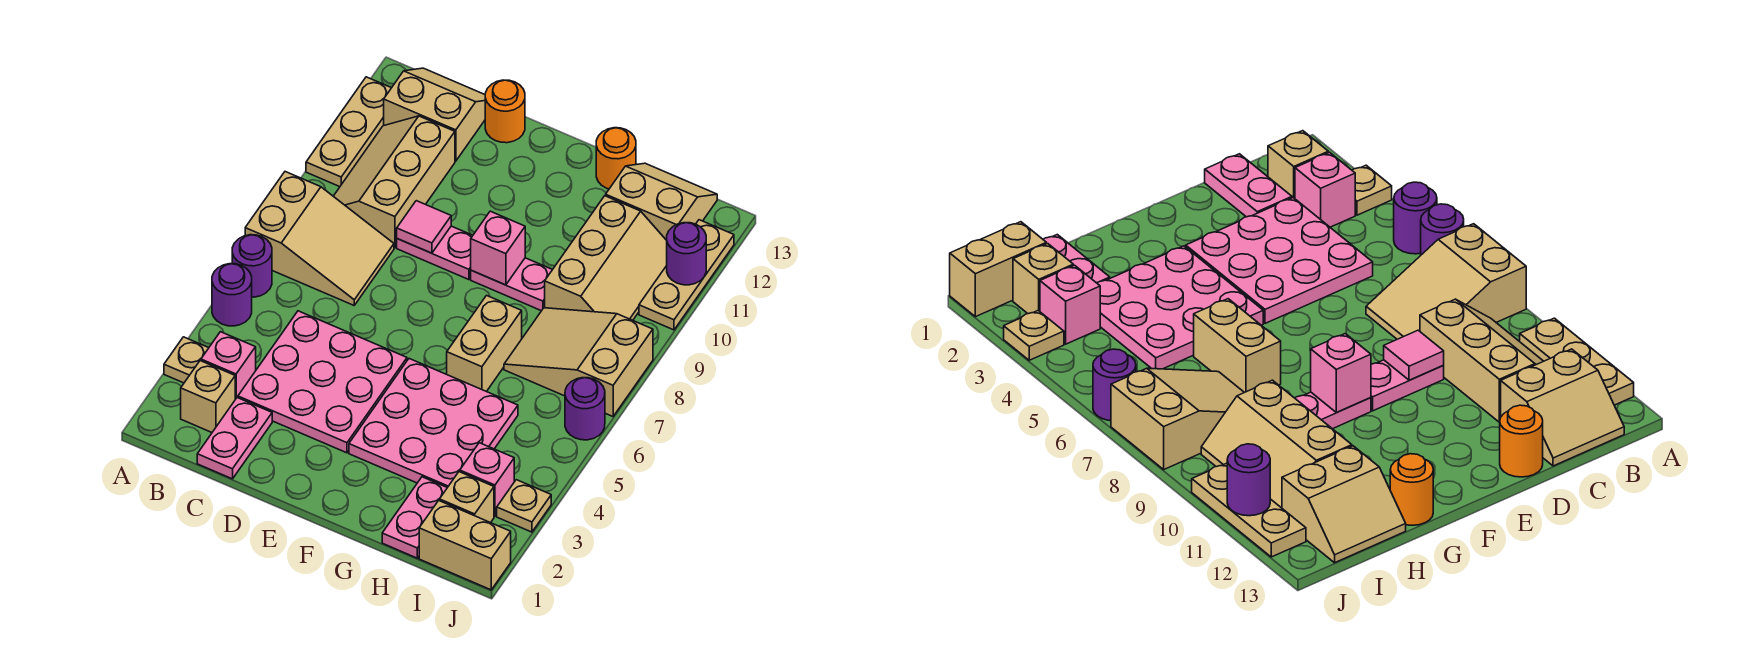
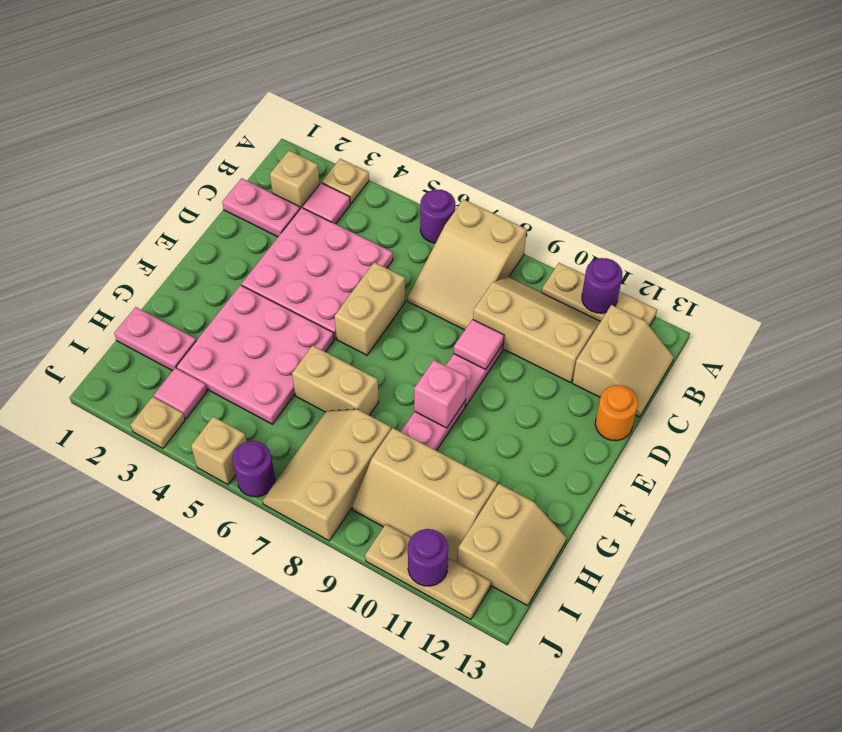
purple round brick A5 level 1 -> purple round brick A11 level 2
pink brick B3 level 1 -> pink tile B3 level 1
orange round brick G13 level 1 -> none
tan slope H7:J8 level 1 top J -> tan slope H7:J8 level 1 top 8
tan brick I1:J1 level 1 -> tan brick D6:E6 level 1
tan brick I2 level 1 -> tan brick J5 level 1
pink brick I3 level 1 -> pink tile I3 level 1

